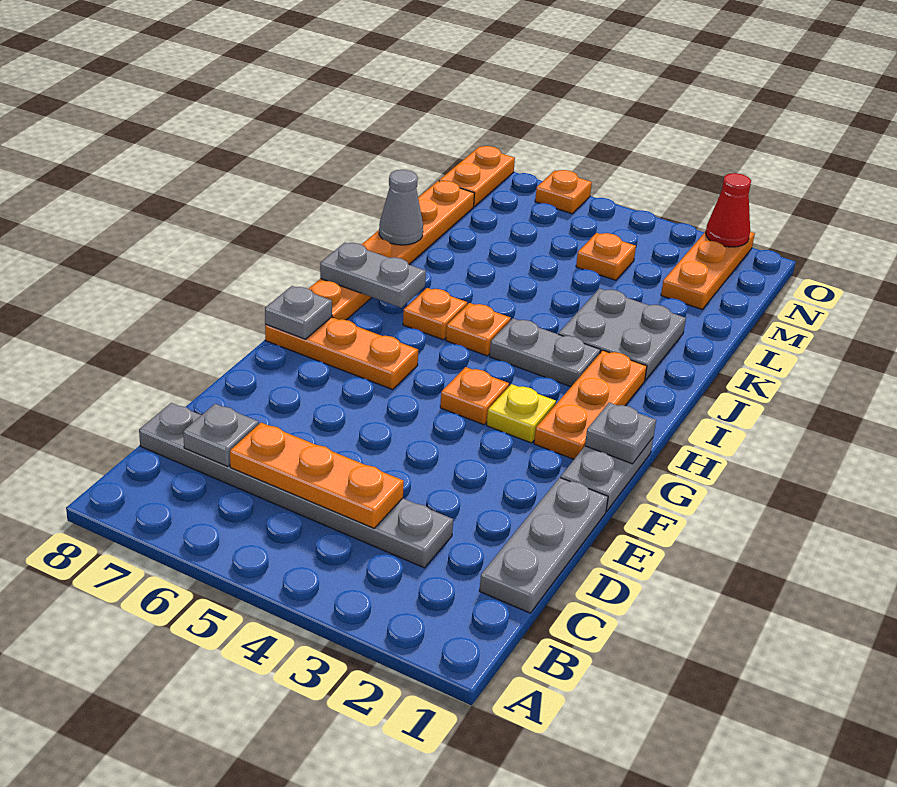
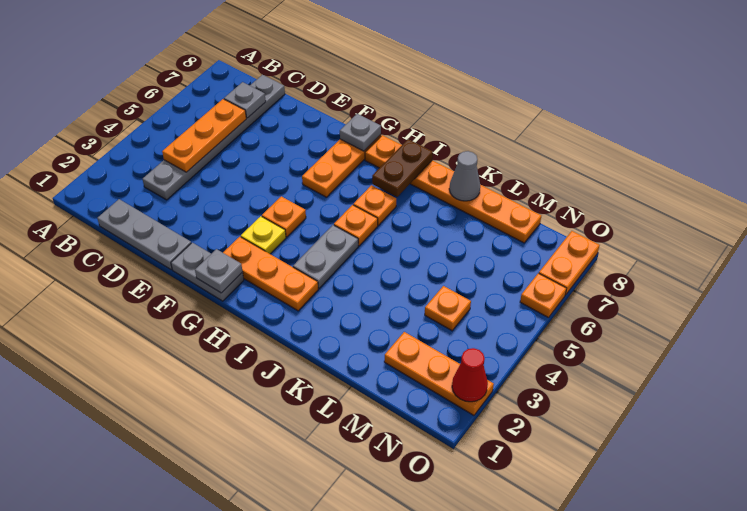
grey plate I7:I8 level 2 -> brown plate I7:I8 level 2
grey plate J2:K3 level 1 -> none
orange plate N8:O8 level 1 -> orange plate O7:O8 level 1

